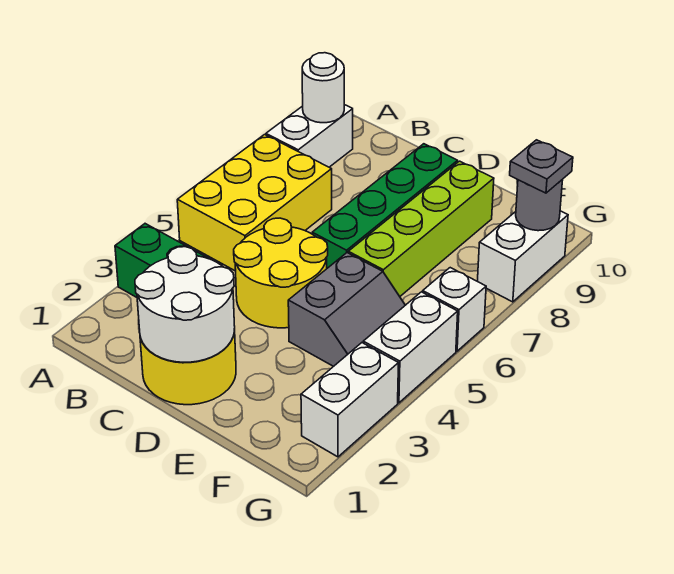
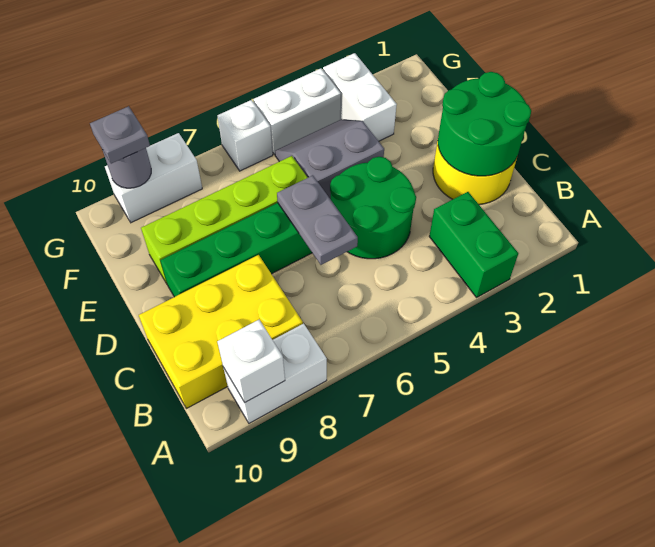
yellow brick A5:B7 level 1 -> yellow brick B8:C10 level 1
white round brick A9 level 2 -> white brick A9 level 2
white round brick C1:D2 level 2 -> green round brick C1:D2 level 2
yellow round brick C4:D5 level 1 -> green round brick C4:D5 level 1
none -> grey plate C6:D6 level 2
white brick G2:G3 level 1 -> white brick F3:G3 level 1

